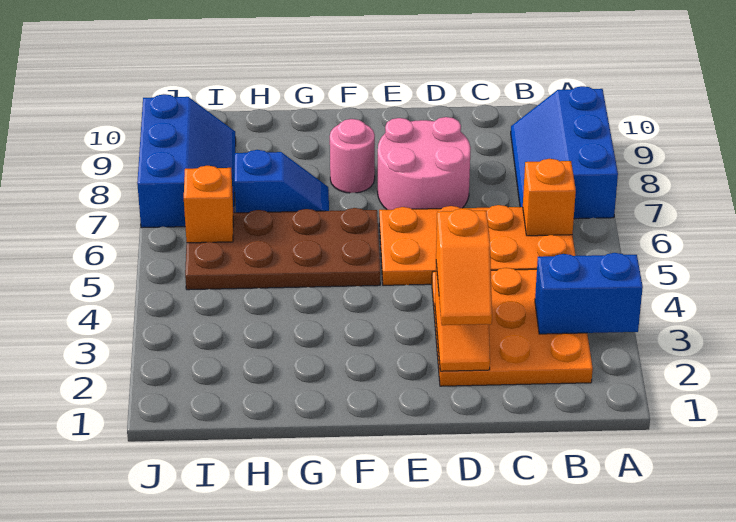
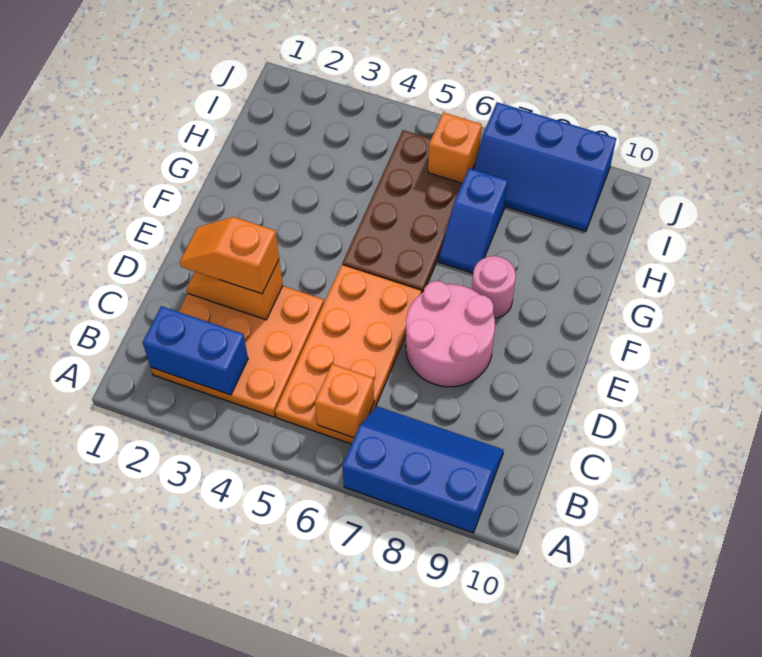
blue brick A3:B3 level 2 -> blue brick B2:B3 level 2

